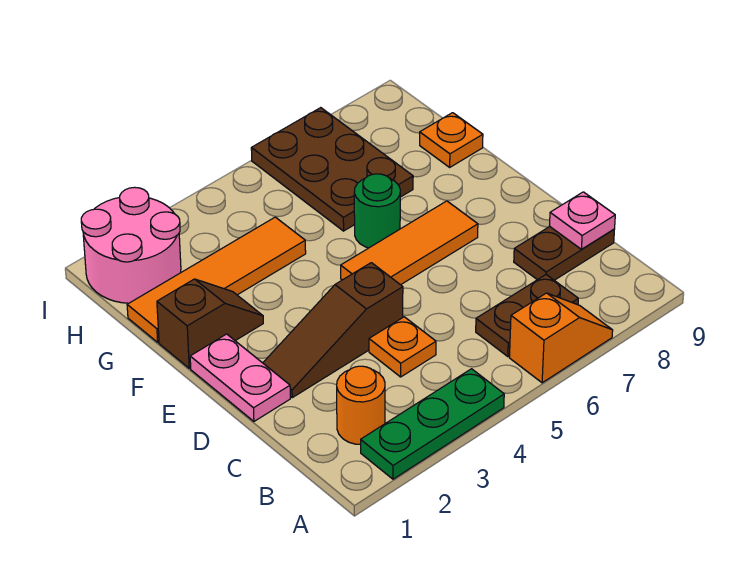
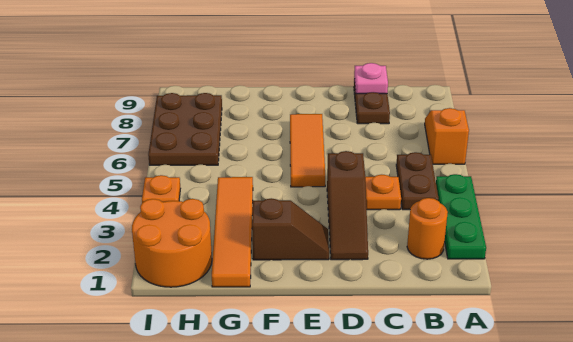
brown plate B6:B7 level 1 -> brown plate B4:B5 level 1
pink plate D1:E1 level 1 -> none
brown slope F1:F2 level 1 top 1 -> brown slope E2:F2 level 1 top F
green round brick F6 level 1 -> none
brown plate G6:I7 level 1 -> brown plate H6:I8 level 1
orange plate G9 level 1 -> orange plate I4 level 1
pink round brick H1:I2 level 1 -> orange round brick H1:I2 level 1

